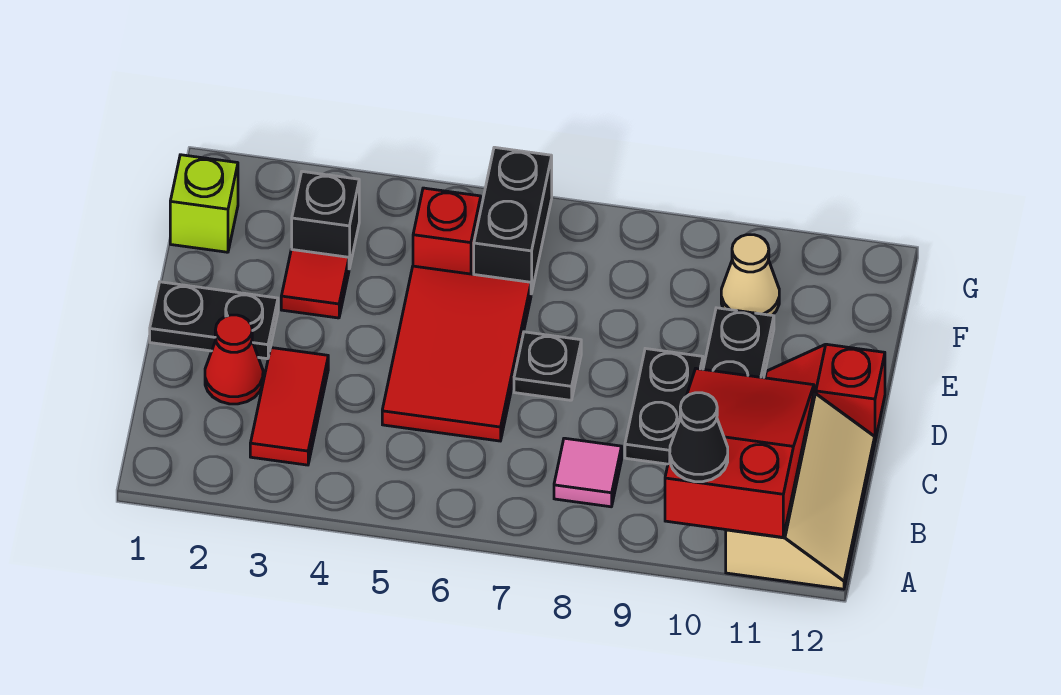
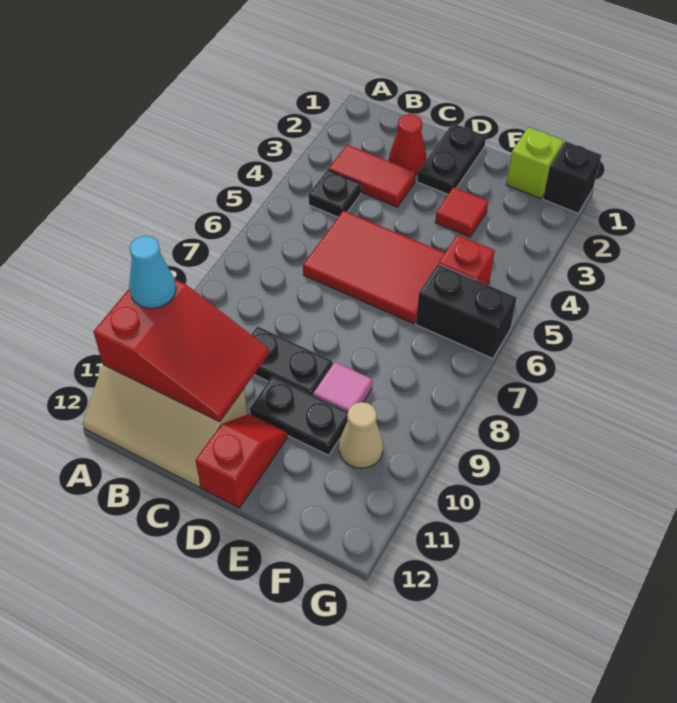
black cone A10 level 3 -> cyan cone A10 level 3
pink tile B8 level 1 -> pink tile E9 level 1
black plate D7 level 1 -> black plate B4 level 1
black brick F3 level 1 -> black brick G1 level 1

